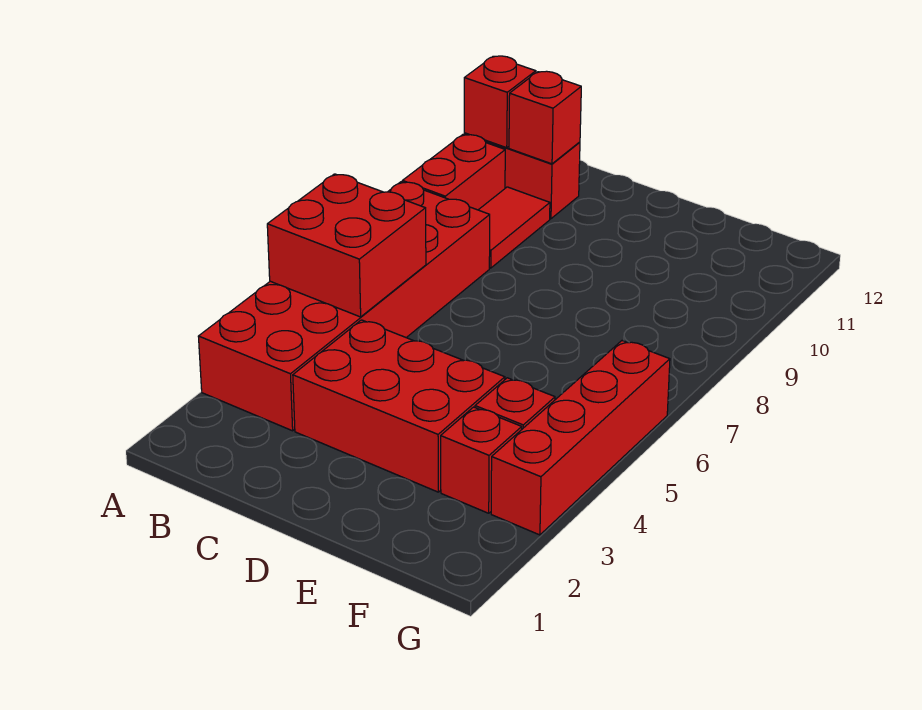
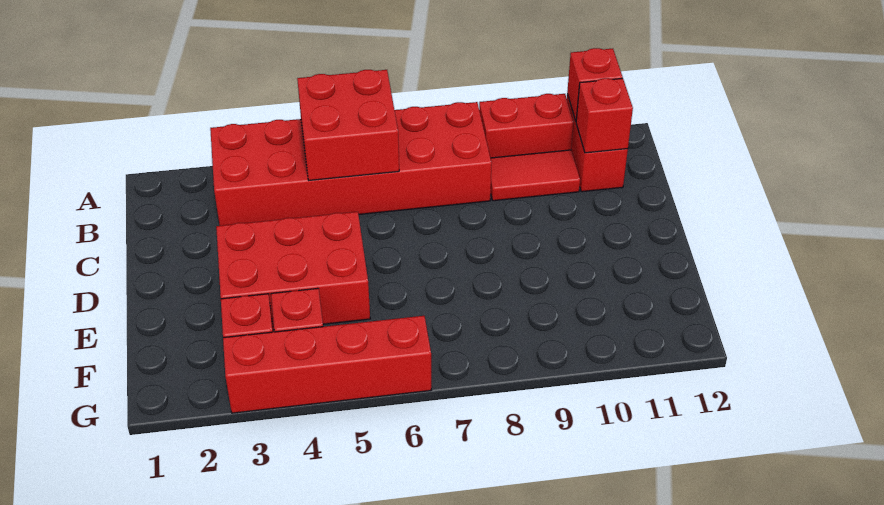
red brick C3:E4 level 1 -> red brick D3:E5 level 1

